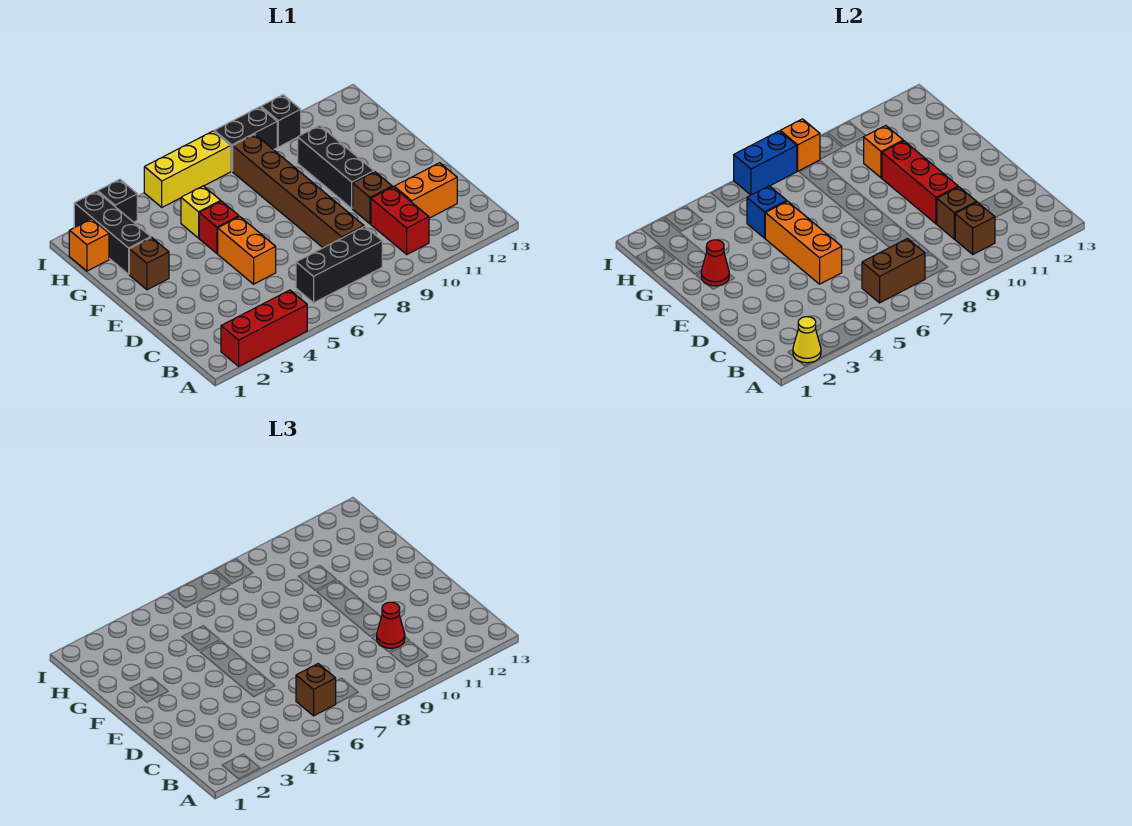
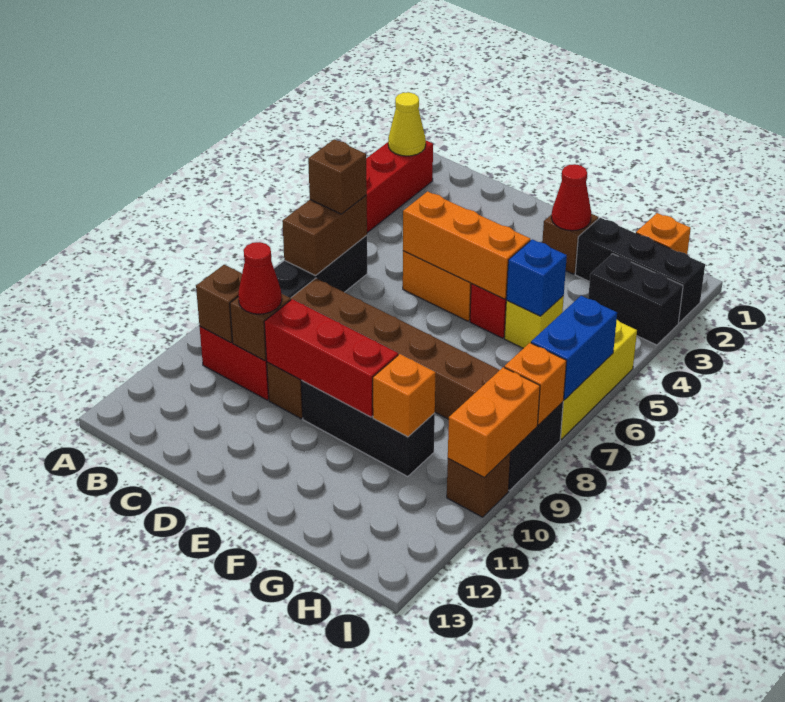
orange brick C11:C12 level 1 -> orange brick I9:I10 level 2
black brick I3 level 1 -> black brick H3:I3 level 1
black brick I10 level 1 -> brown brick I10 level 1

